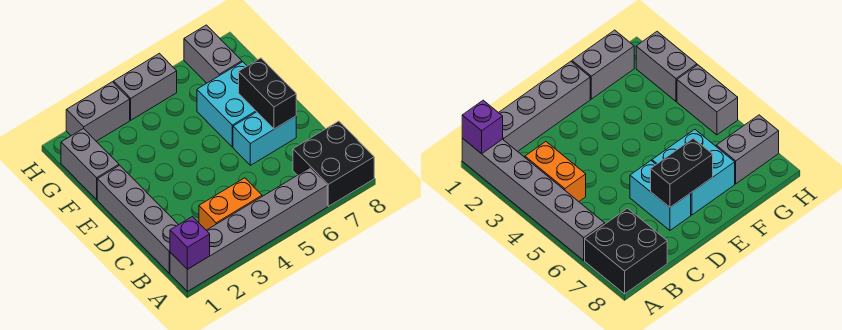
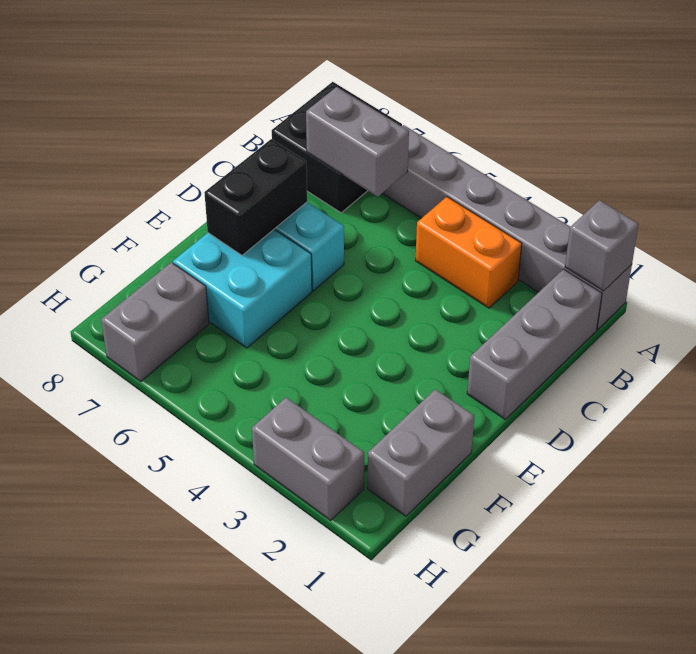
purple brick A1 level 2 -> grey brick A1 level 2
grey brick B1:E1 level 1 -> grey brick B1:D1 level 1
grey brick H4:H5 level 1 -> grey brick B6:B7 level 2

